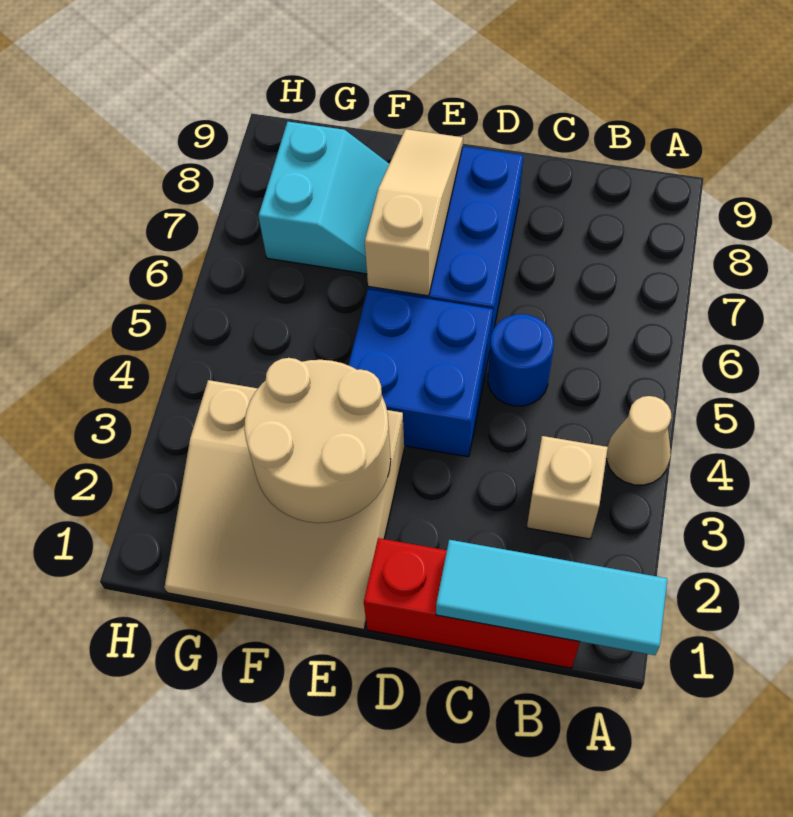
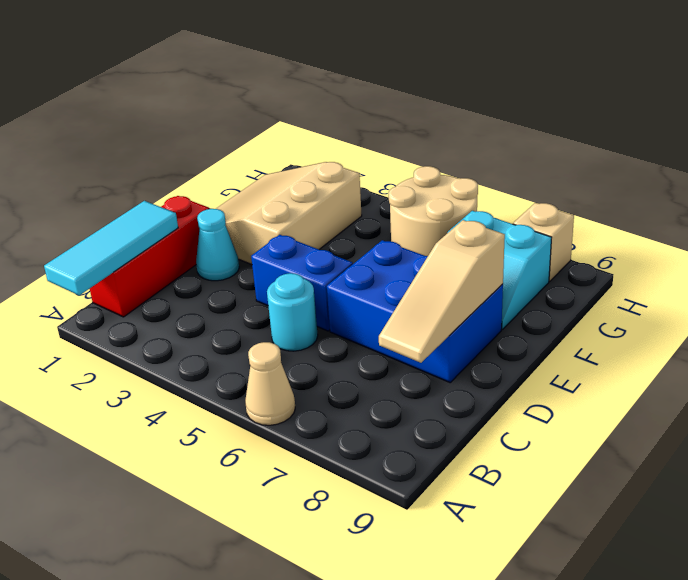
tan cone A4 level 1 -> tan cone A6 level 1
tan brick B3 level 1 -> tan brick H8 level 1
blue round brick C5 level 1 -> cyan round brick C5 level 1
none -> cyan cone D2 level 1
blue brick D4:E5 level 1 -> blue brick D4:D5 level 1
tan round brick E2:F3 level 2 -> tan round brick G5:H6 level 1
tan slope E6:E8 level 2 top 6 -> tan slope C8:E8 level 2 top E

